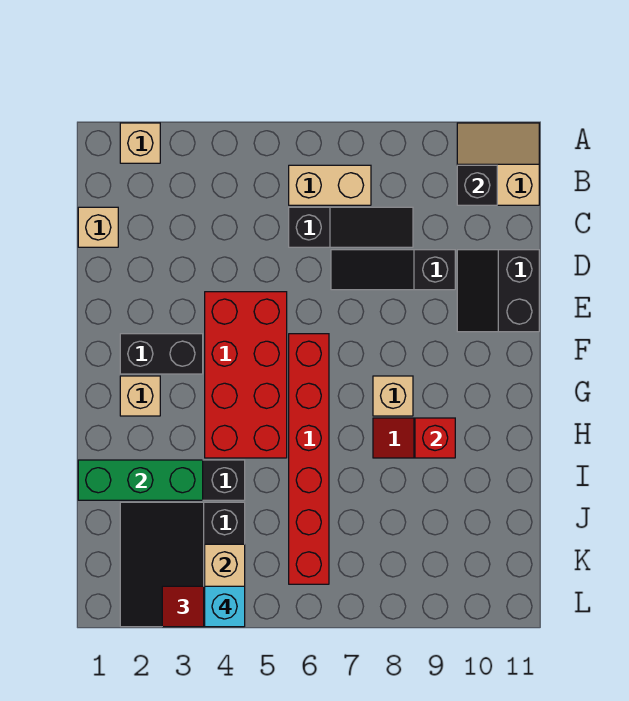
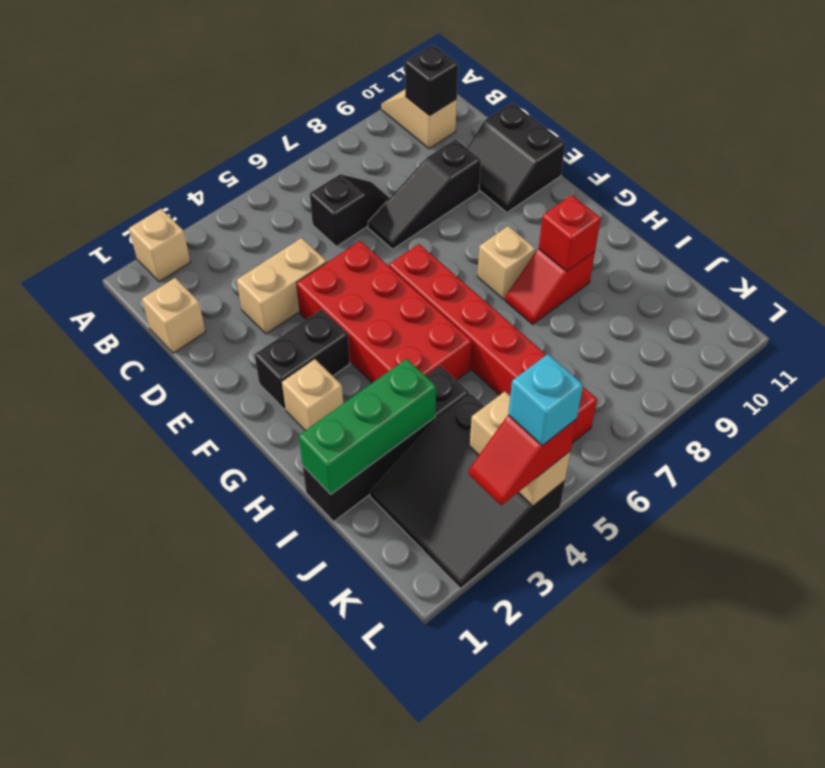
tan slope A10:B11 level 1 top B -> tan slope A10:B10 level 1 top B
tan brick B6:B7 level 1 -> tan brick D3:D4 level 1
black slope C6:C8 level 1 top 6 -> black slope C6:C7 level 1 top 6

